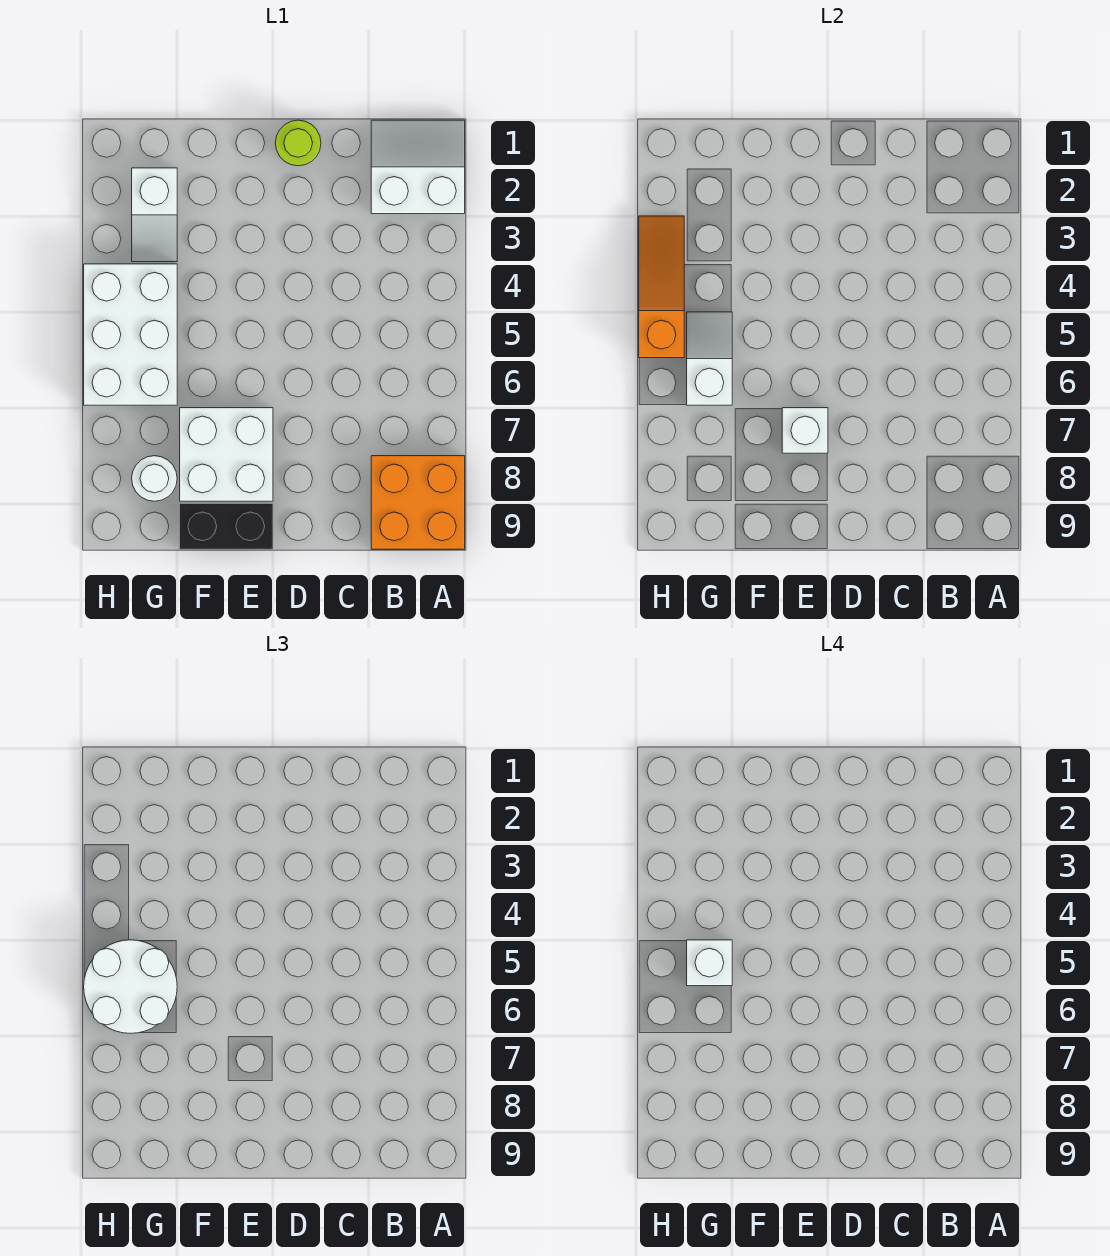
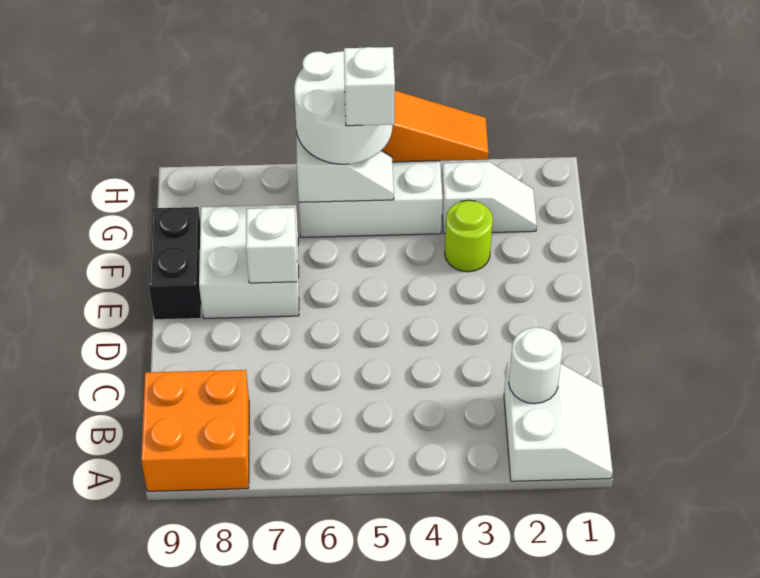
lime round brick D1 level 1 -> lime round brick F3 level 1
white slope G2:G3 level 1 top 2 -> white slope G2:G3 level 1 top 3
white round brick G8 level 1 -> white round brick B2 level 2

